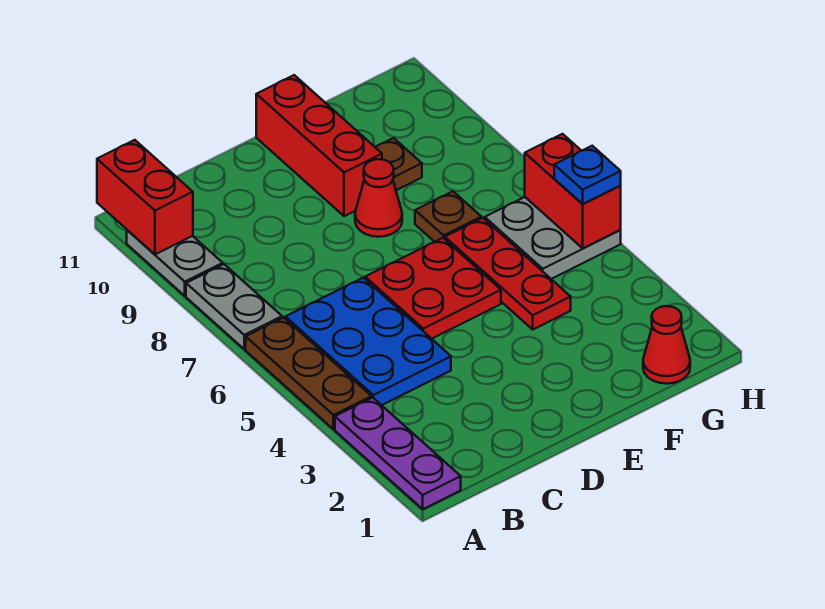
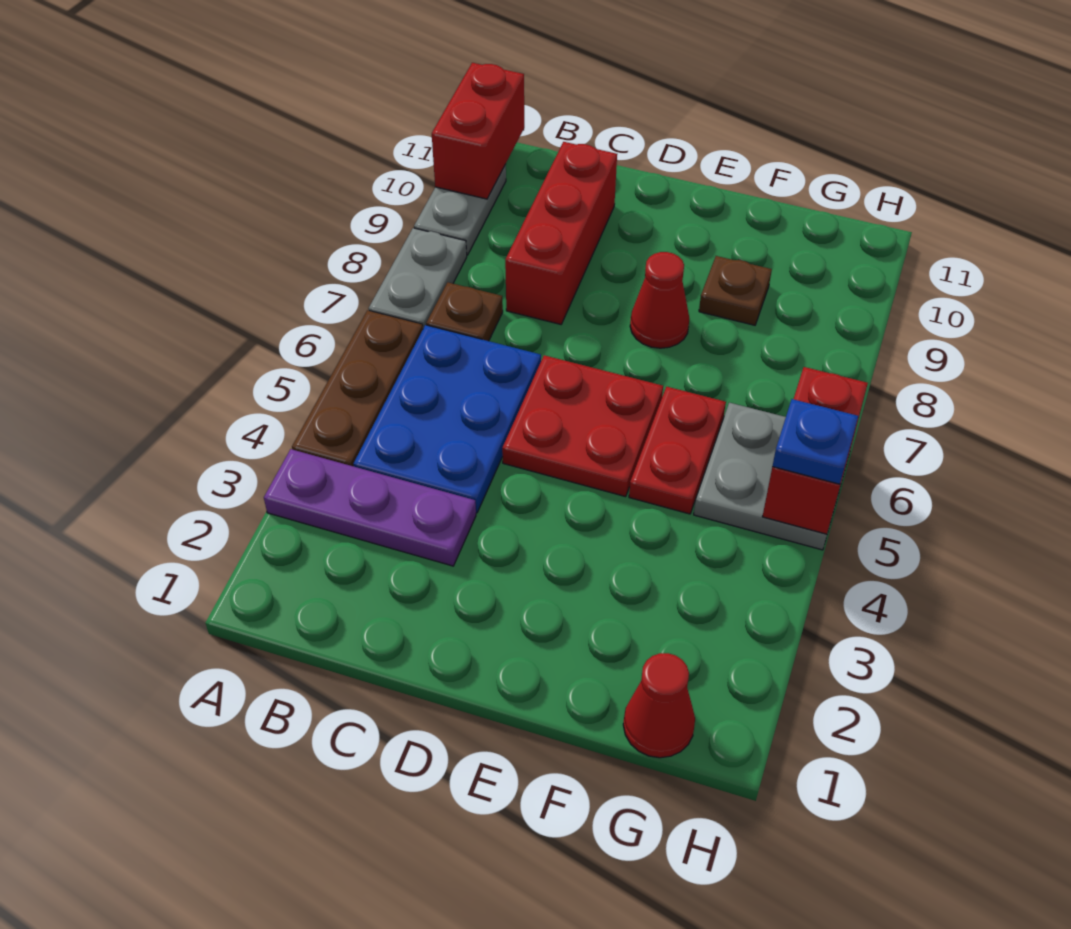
purple plate A1:A3 level 1 -> purple plate A3:C3 level 1
red brick E9:E11 level 1 -> red brick C8:C10 level 1
red plate F4:F6 level 1 -> red plate F5:F6 level 1
brown plate F7 level 1 -> brown plate B7 level 1

